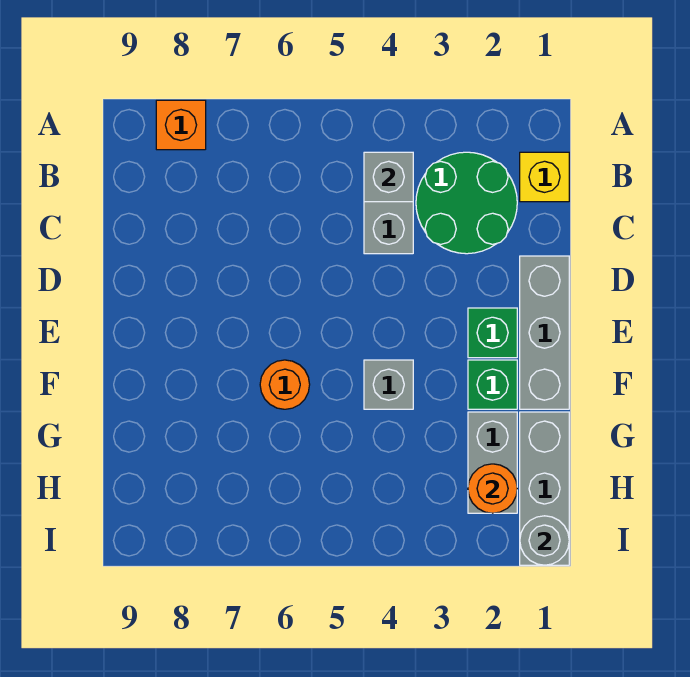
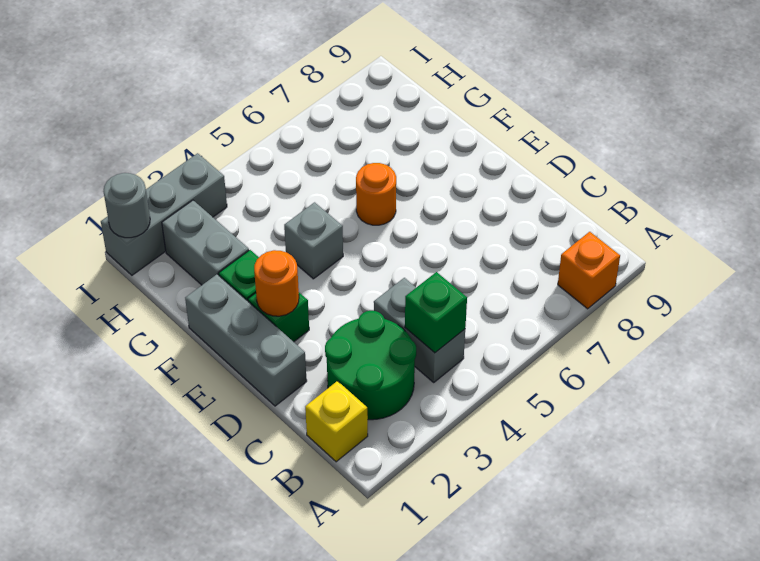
grey brick B4 level 2 -> green brick B4 level 2
grey brick G1:I1 level 1 -> grey brick I1:I3 level 1
orange round brick H2 level 2 -> orange round brick E2 level 2

